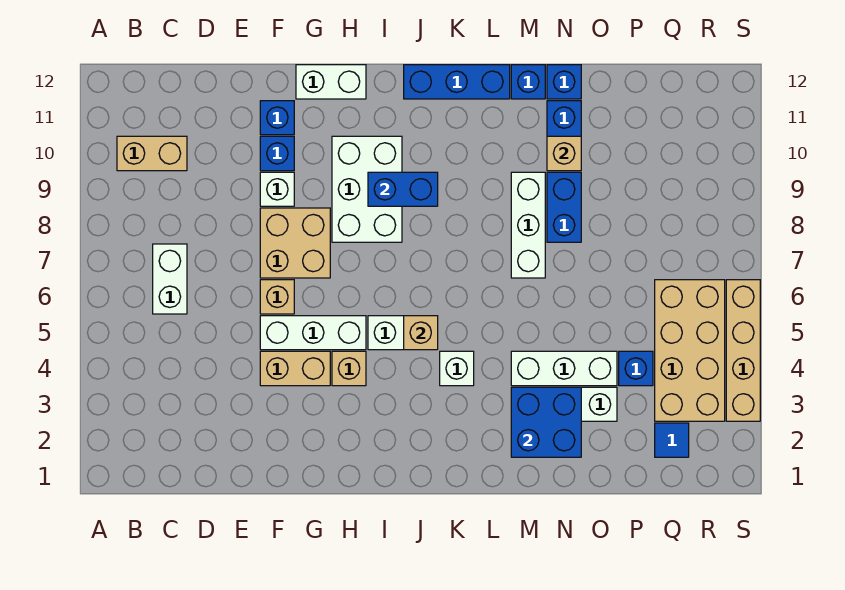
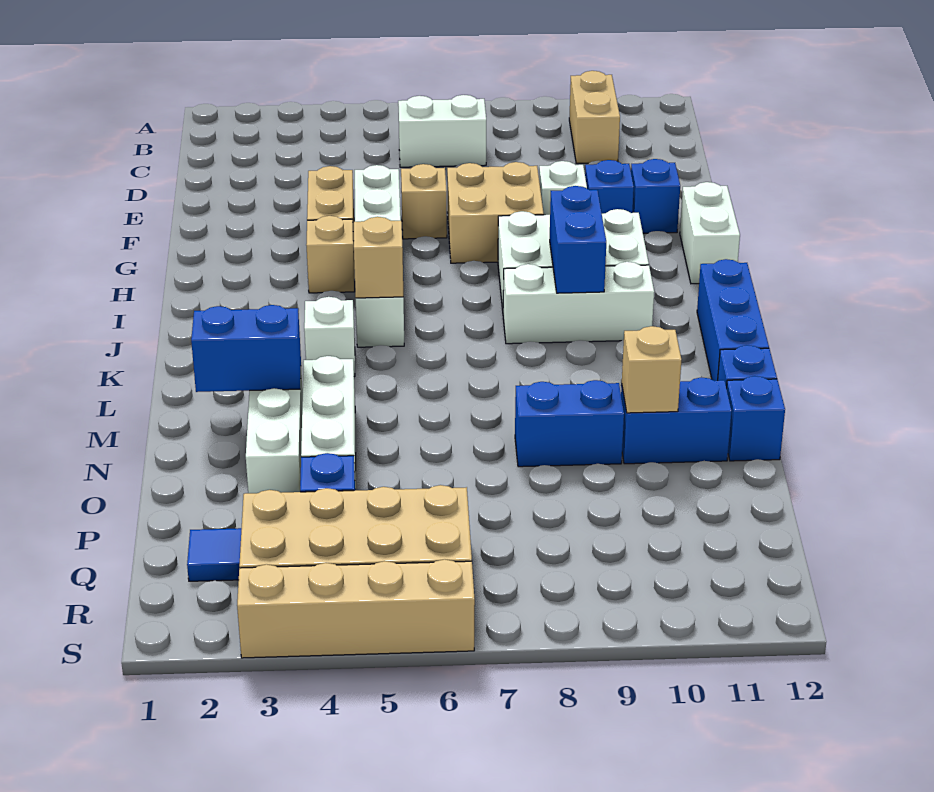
blue brick M2:N3 level 2 -> blue brick M2:M3 level 2
white brick M7:M9 level 1 -> white brick J8:J10 level 1

